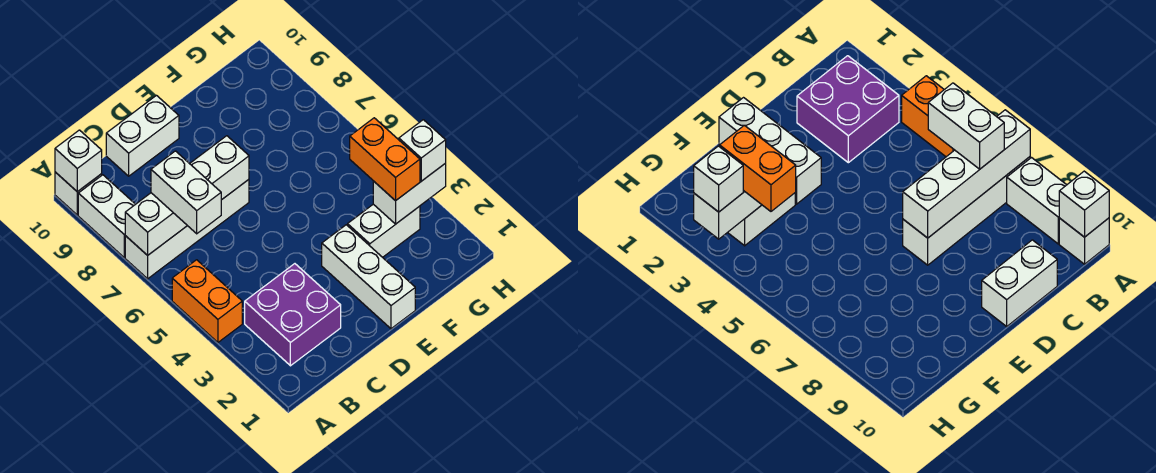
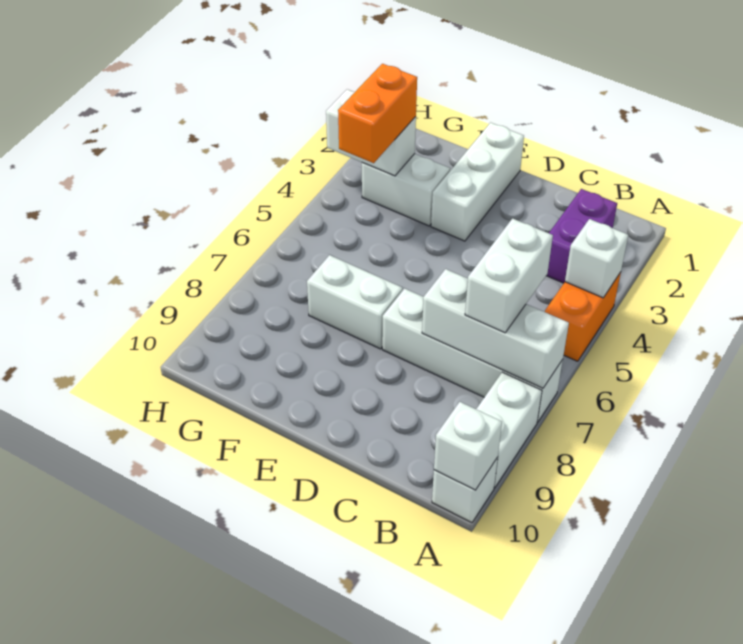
white brick A7:D7 level 2 -> white brick A7:C7 level 2
purple brick B2:C3 level 1 -> purple brick B2:B3 level 1
white brick C10:D10 level 1 -> white brick E7:F7 level 1
white brick H3 level 3 -> white brick A4 level 2

